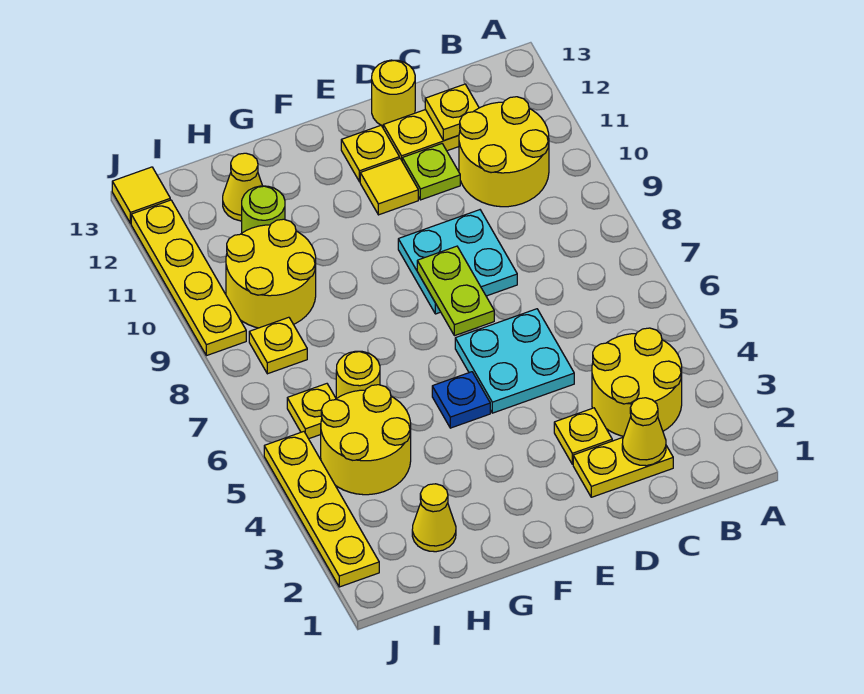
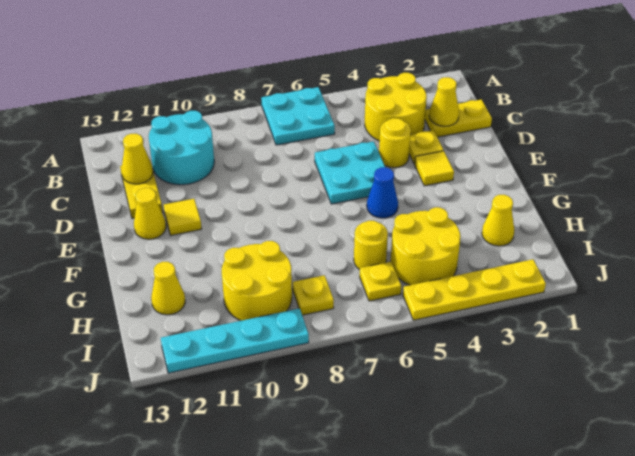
yellow round brick B10:C11 level 1 -> cyan round brick B10:C11 level 1
yellow plate C2:D2 level 1 -> yellow plate C1:C2 level 1
yellow plate C12 level 2 -> yellow cone C12 level 2
cyan plate D8:E9 level 1 -> cyan plate A6:B7 level 1
lime plate D11 level 1 -> none
yellow round brick D13 level 1 -> yellow round brick D4 level 1
lime plate E7:E8 level 2 -> none
yellow plate E12 level 1 -> yellow cone E12 level 1
blue plate F5 level 1 -> blue cone F5 level 1
lime round brick H11 level 1 -> none
yellow plate J9:J12 level 1 -> cyan plate J9:J12 level 1
yellow tile J13 level 1 -> yellow tile E3 level 1

